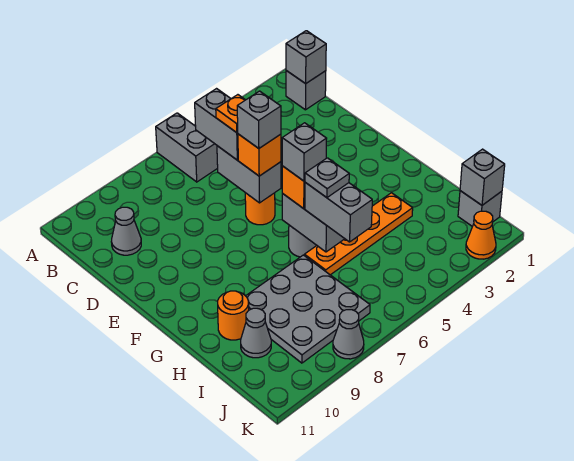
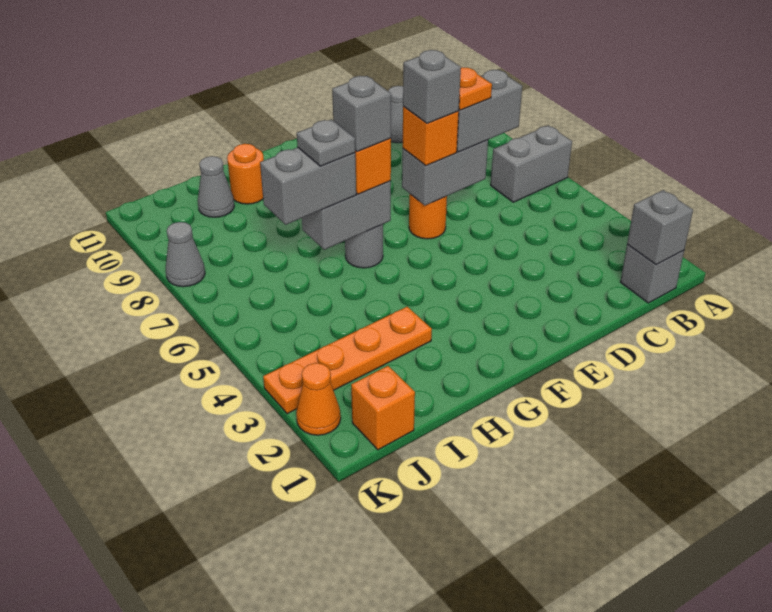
orange plate H3:H6 level 1 -> orange plate H3:K3 level 1
grey plate H7:J9 level 1 -> none
grey brick J1 level 1 -> orange brick J1 level 1
grey brick J1 level 2 -> none

